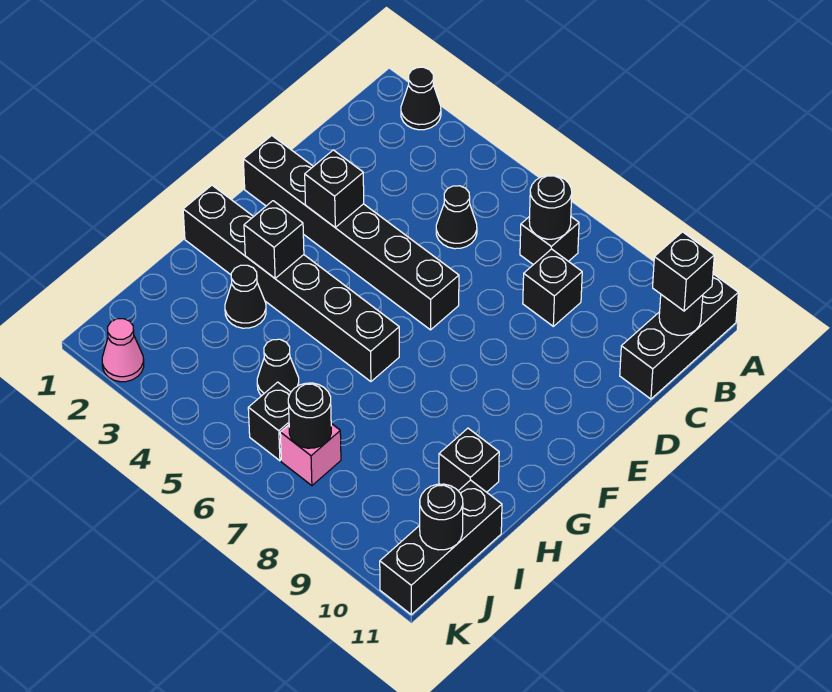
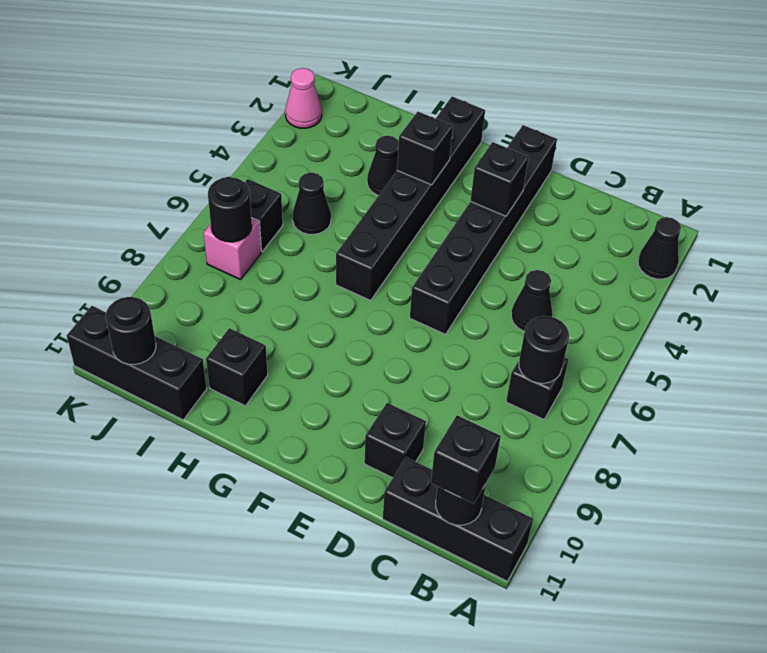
black brick C8 level 1 -> black brick D10 level 1

